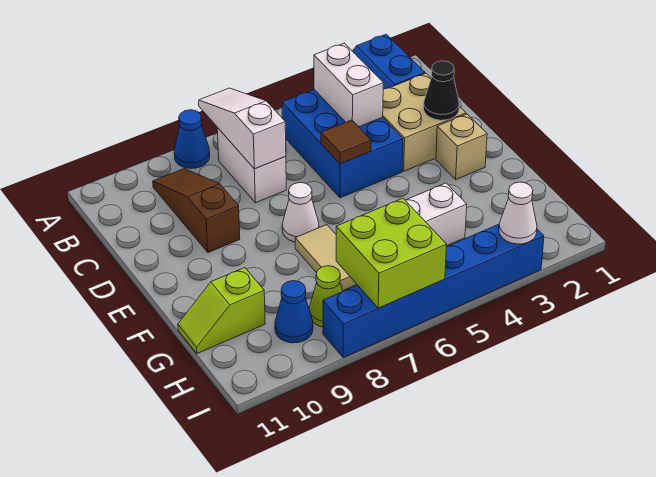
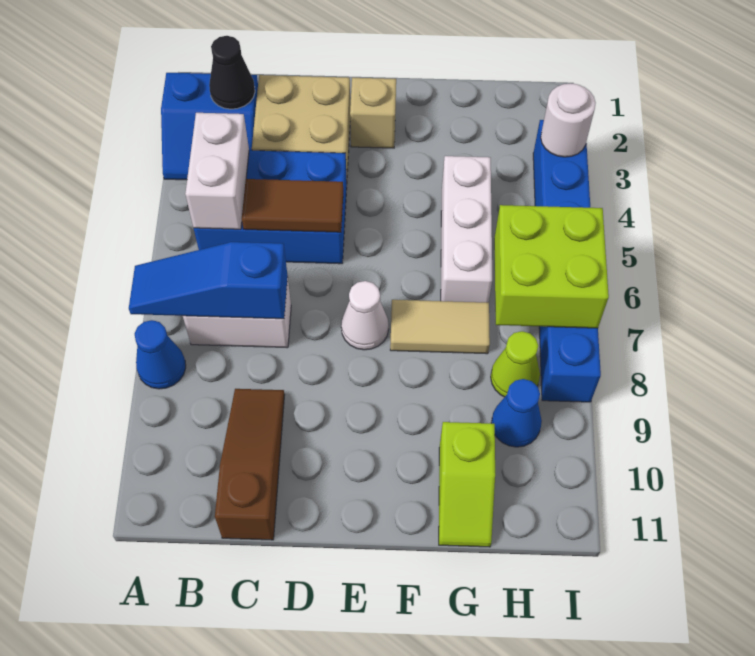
white slope A7:C7 level 2 top C -> blue slope A7:C7 level 2 top C
white brick B4:C4 level 2 -> white brick B4:B5 level 2
brown slope B9:D9 level 1 top D -> brown slope C9:C11 level 1 top 11
black cone D2 level 2 -> black cone B2 level 2
brown tile D5 level 2 -> brown tile C5:D5 level 2
white cone I3 level 2 -> white round brick I3 level 2

